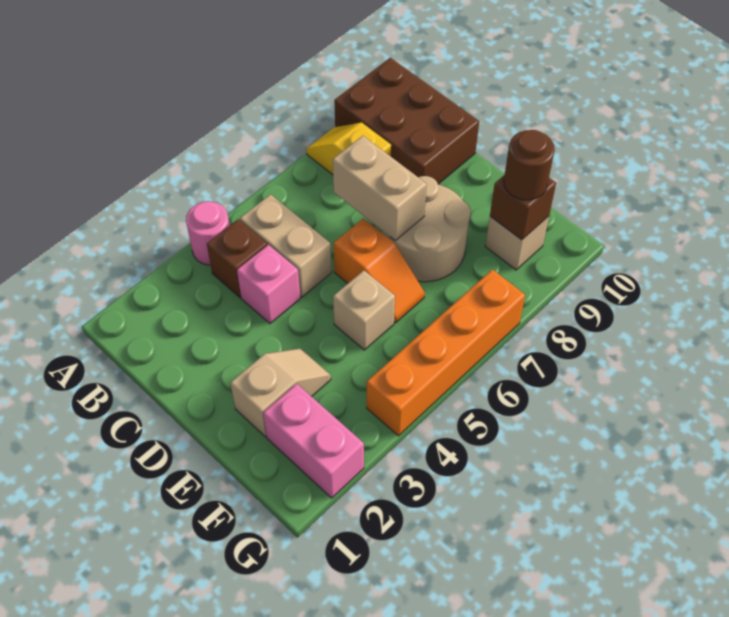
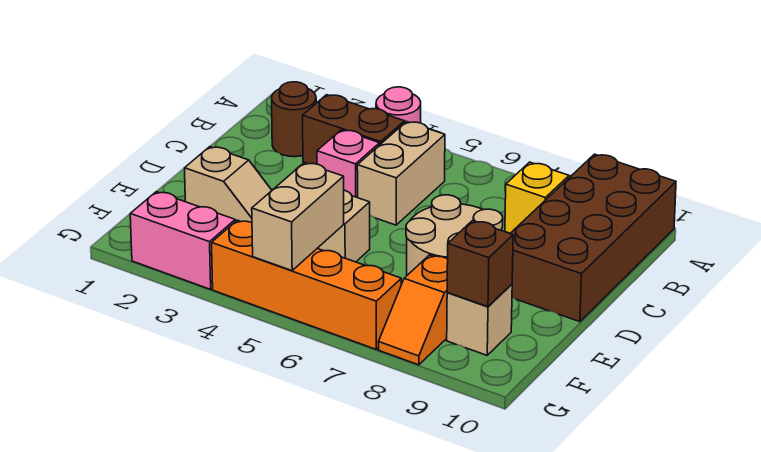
brown brick A9:C10 level 1 -> brown brick A9:D10 level 1
brown brick B4 level 1 -> brown brick B3:B4 level 1
tan brick C7:D7 level 2 -> tan brick F5:G5 level 2
orange slope D6:E6 level 1 top D -> orange slope F8:G8 level 1 top F
pink brick F2:G2 level 1 -> pink brick G2:G3 level 1
brown round brick F9 level 3 -> brown round brick B2 level 1

